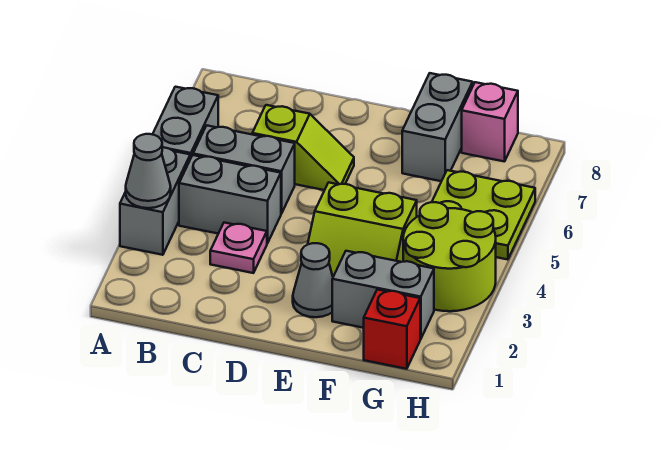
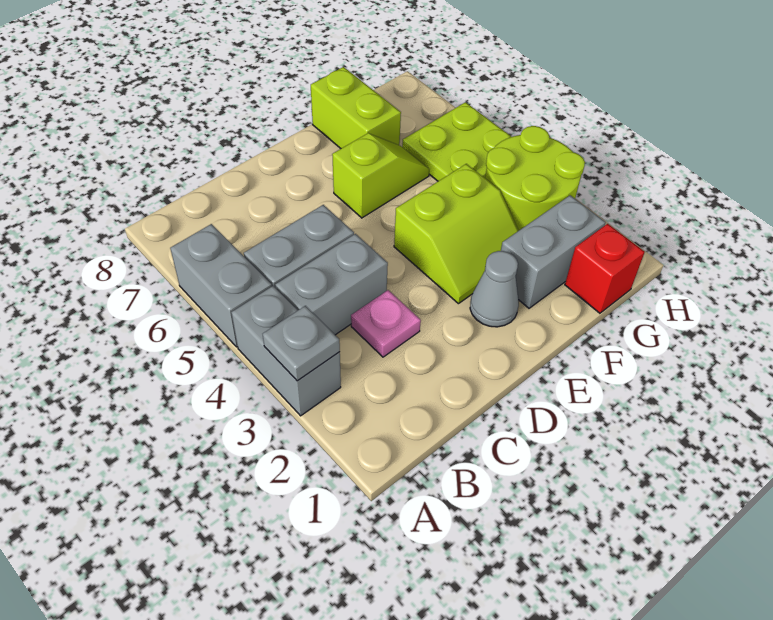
grey cone A3 level 2 -> grey plate A3 level 2
lime slope C6:D6 level 1 top C -> lime slope E6:F6 level 1 top E
grey brick F7:F8 level 1 -> lime brick F7:F8 level 1
pink brick G8 level 1 -> none

